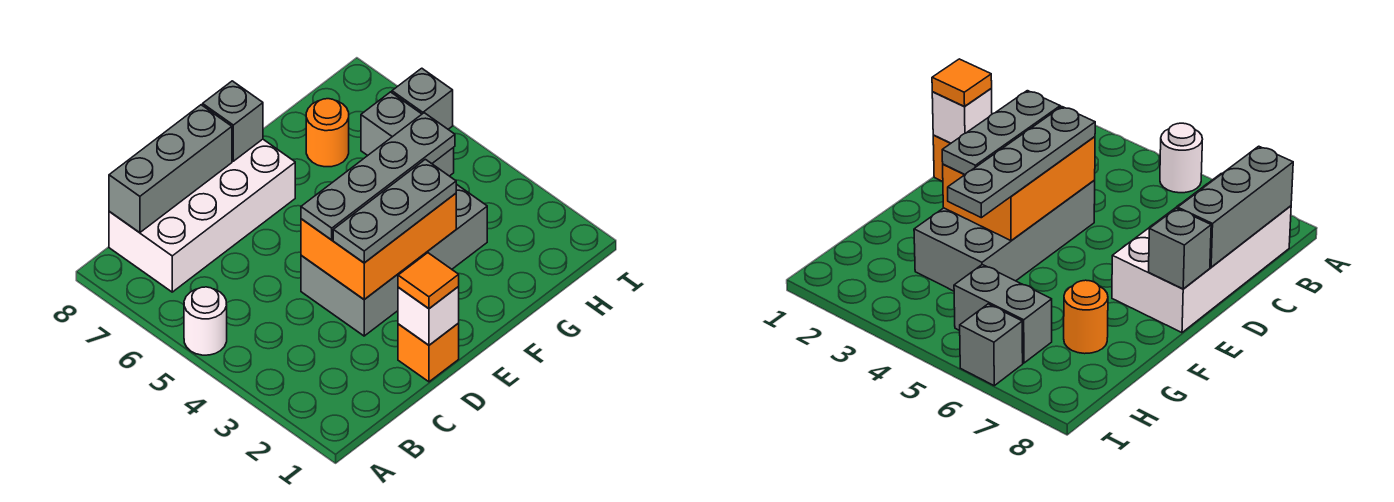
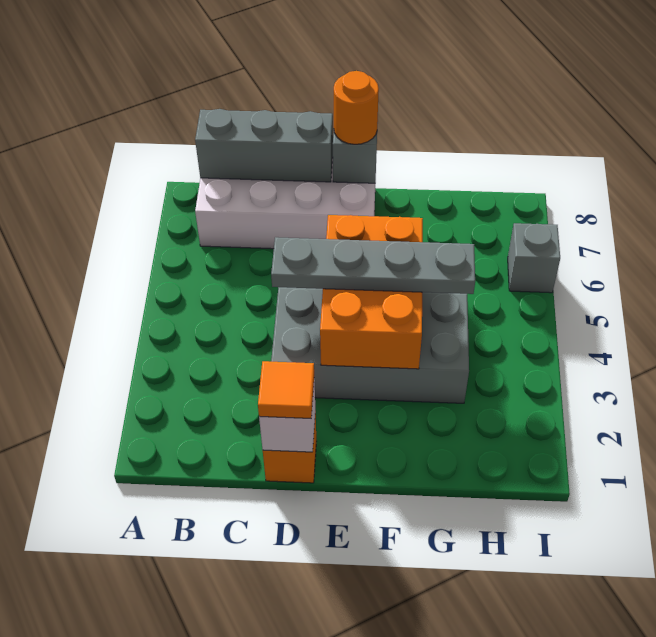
white round brick A5 level 1 -> none
orange brick D3:F4 level 2 -> orange brick E3:F5 level 2
grey plate D3:F3 level 3 -> none
orange round brick G7 level 1 -> orange round brick E8 level 3
grey brick H5:H6 level 1 -> none

